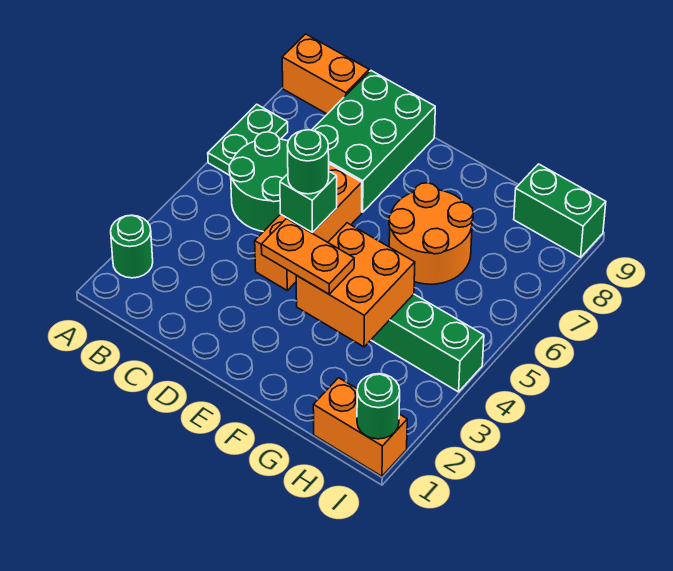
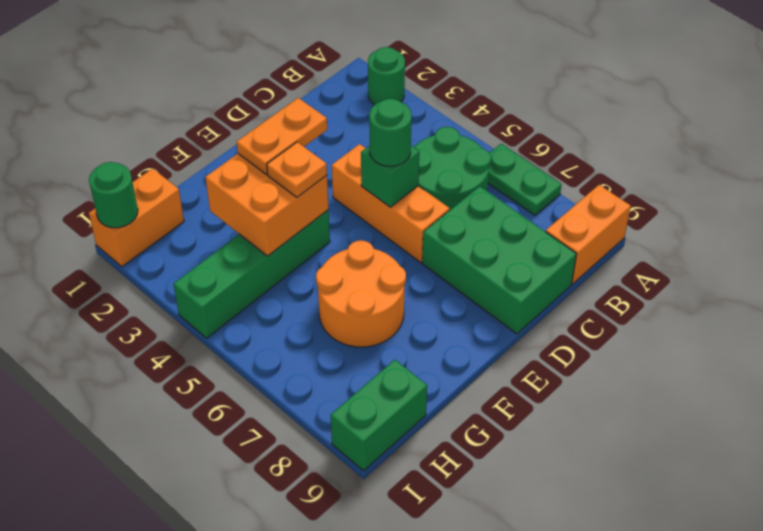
none -> orange plate F4 level 3

